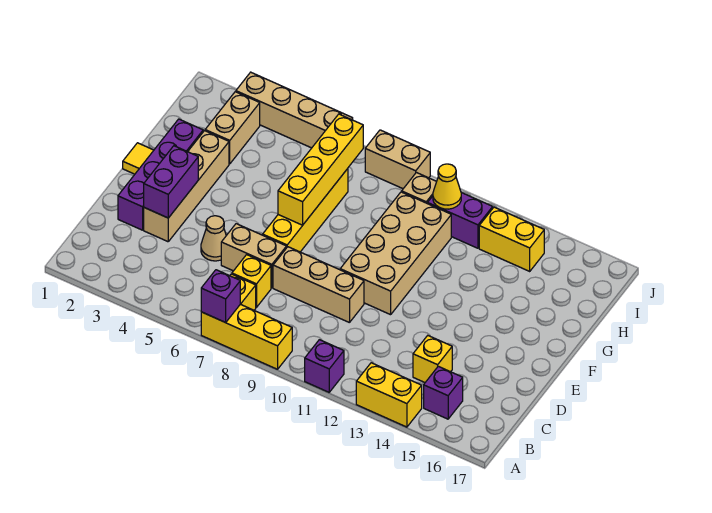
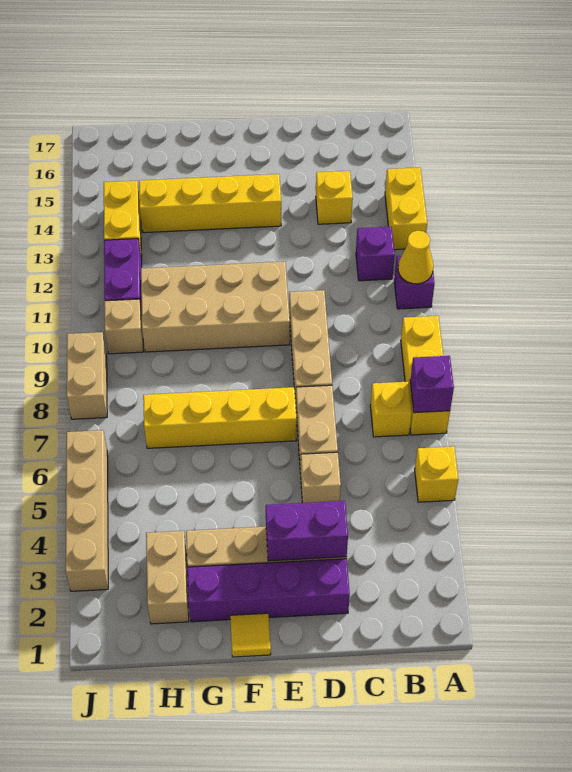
purple brick B15 level 1 -> purple brick B12 level 1
yellow brick C7 level 1 -> yellow brick A5 level 1
tan cone D5 level 1 -> tan brick D5 level 1
yellow brick F7:I7 level 2 -> yellow brick E14:H14 level 1
tan brick H3:I3 level 1 -> tan brick H2:H3 level 1
yellow cone I11 level 2 -> yellow cone A11 level 2

